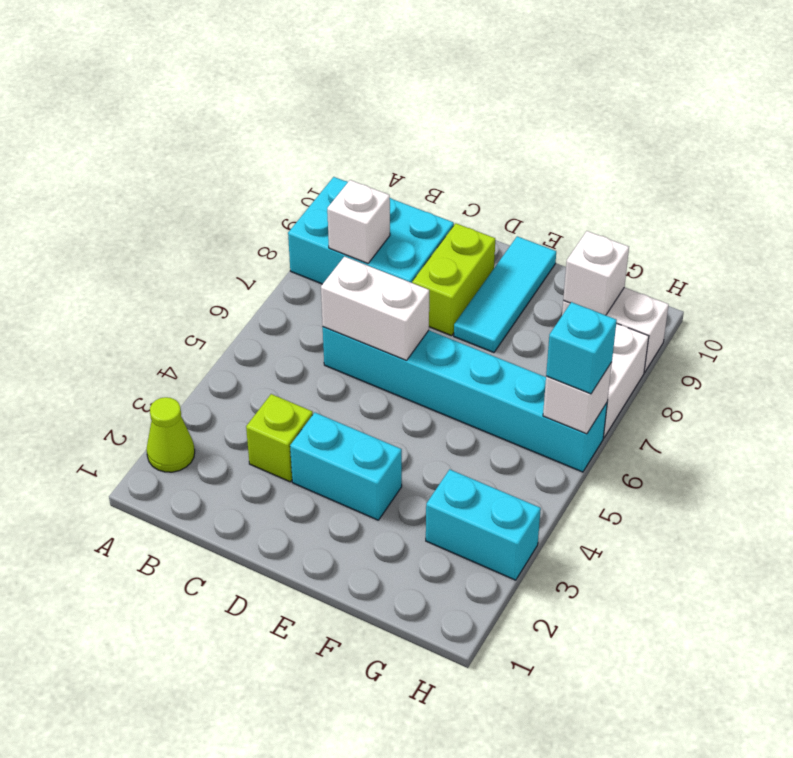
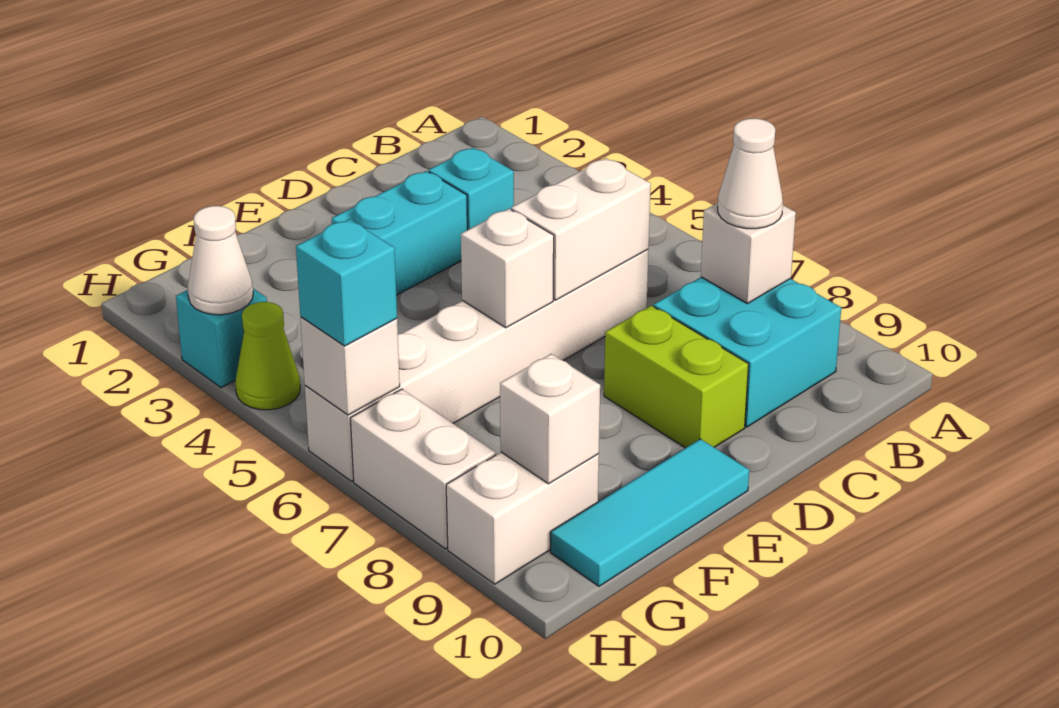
lime cone A2 level 1 -> lime cone H4 level 1
cyan brick A8:C9 level 1 -> cyan brick B8:C9 level 1
none -> white cone B8 level 3
lime brick C3 level 1 -> cyan brick C3 level 1
cyan brick C6:H6 level 1 -> white brick C6:H6 level 1
none -> white brick E6 level 2
cyan tile E8:E10 level 1 -> cyan tile E10:G10 level 1
cyan brick G3:H3 level 1 -> cyan brick H3 level 1
none -> white cone H3 level 2

